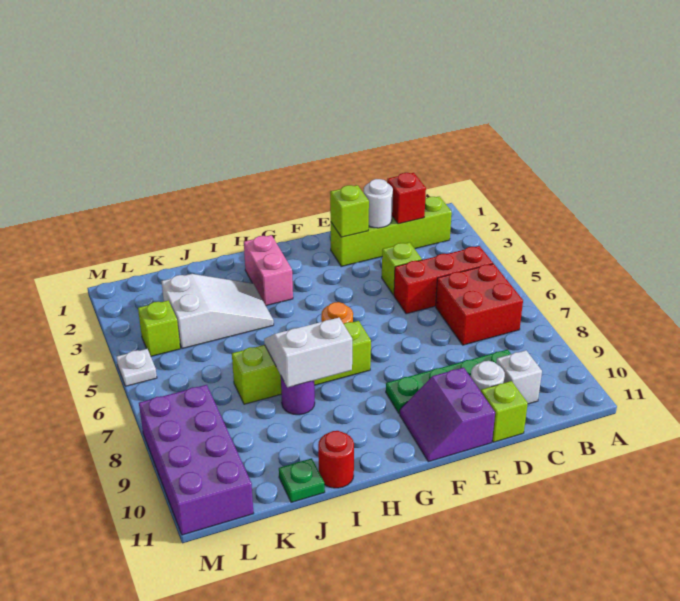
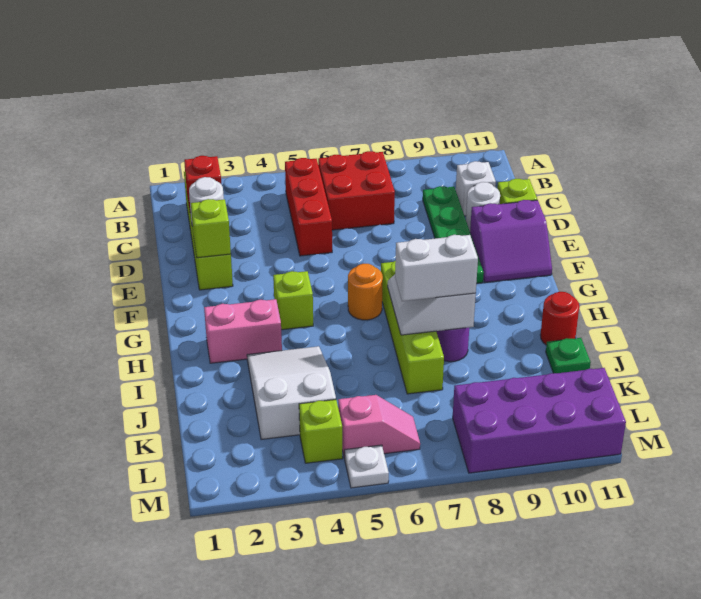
lime brick D4 level 1 -> lime brick G4 level 1
none -> white brick I7:I8 level 3
none -> pink slope L5:L6 level 1 top 5

